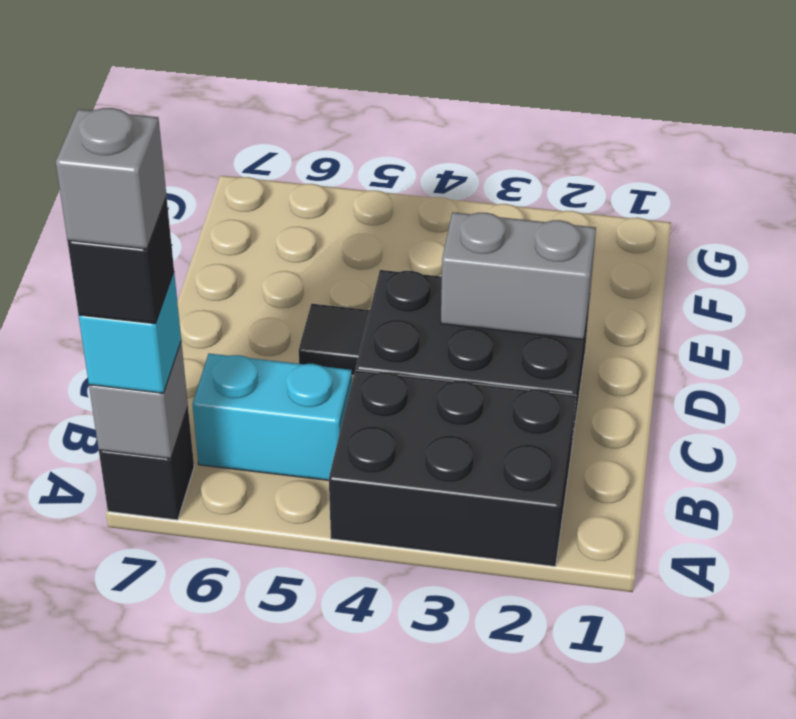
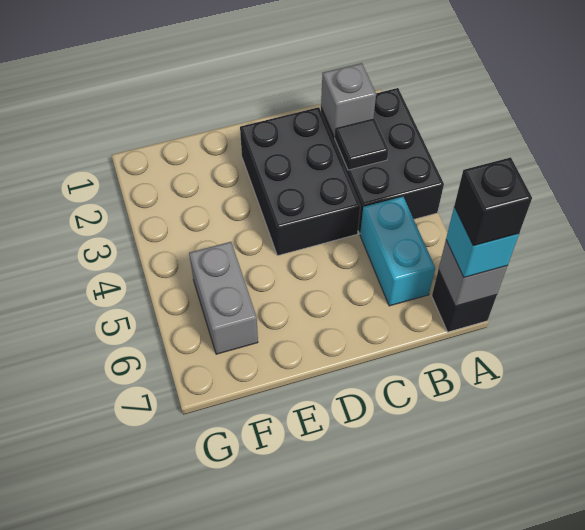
grey brick A7 level 5 -> grey brick B2 level 2
grey brick D2:D3 level 2 -> grey brick F5:F6 level 1
black tile D5 level 1 -> black tile B3 level 2

